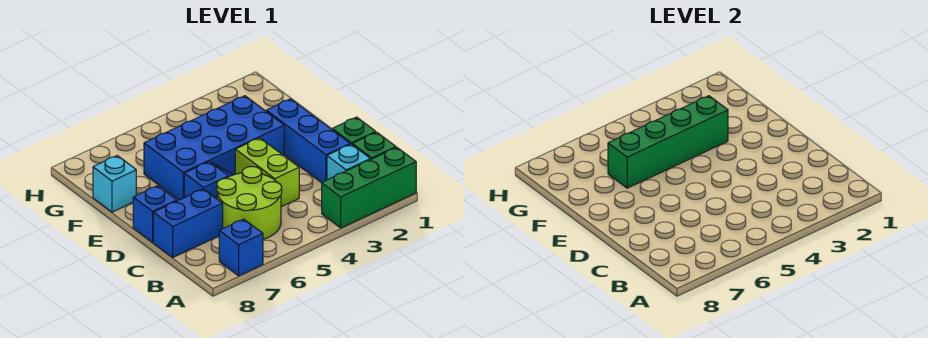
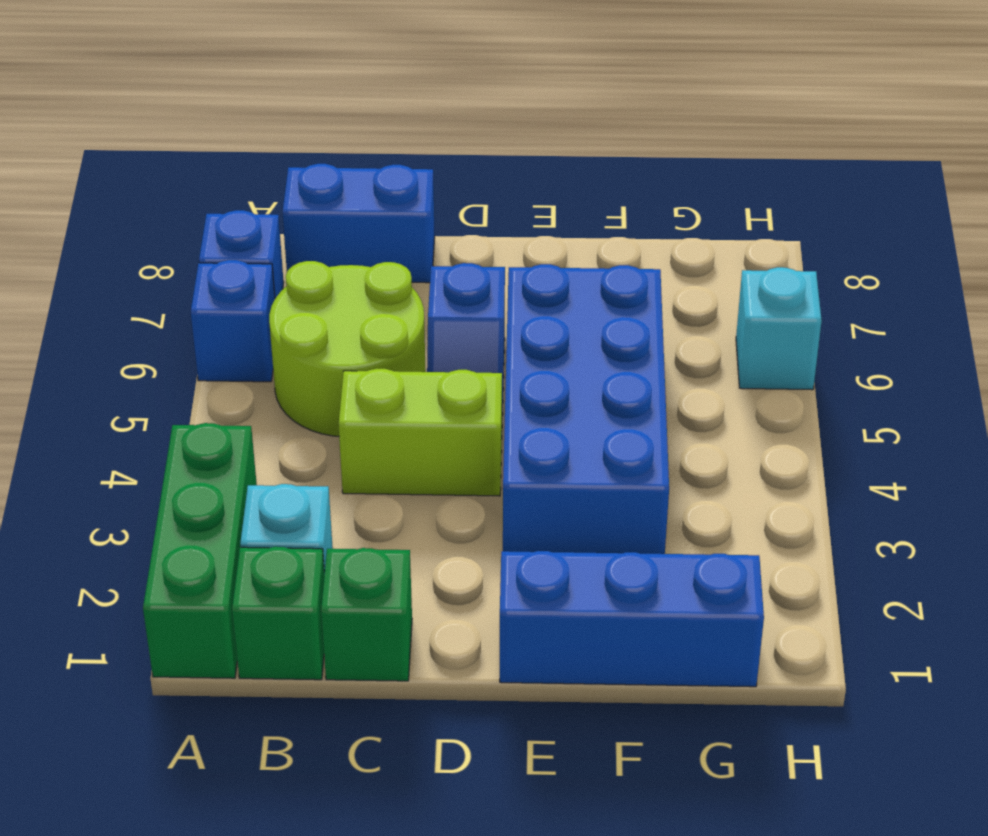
blue brick C2:E2 level 1 -> blue brick E1:G1 level 1
blue brick C7:C8 level 1 -> blue brick B8:C8 level 1
blue brick D8 level 1 -> blue brick A6 level 1
green brick F3:F6 level 2 -> none
cyan brick F8 level 1 -> cyan brick H6 level 1

